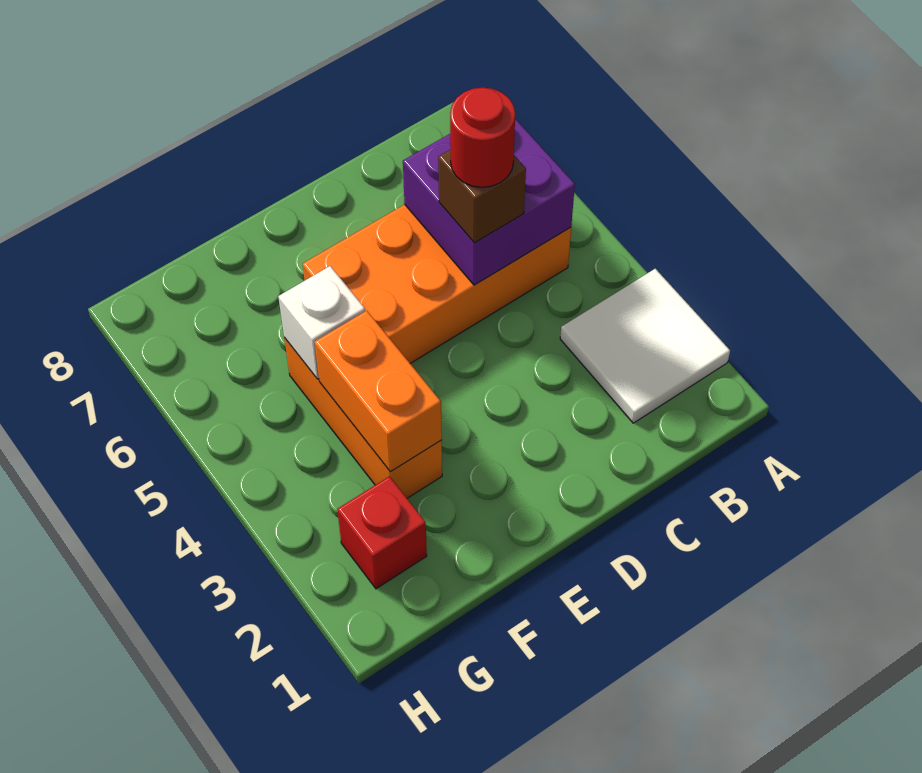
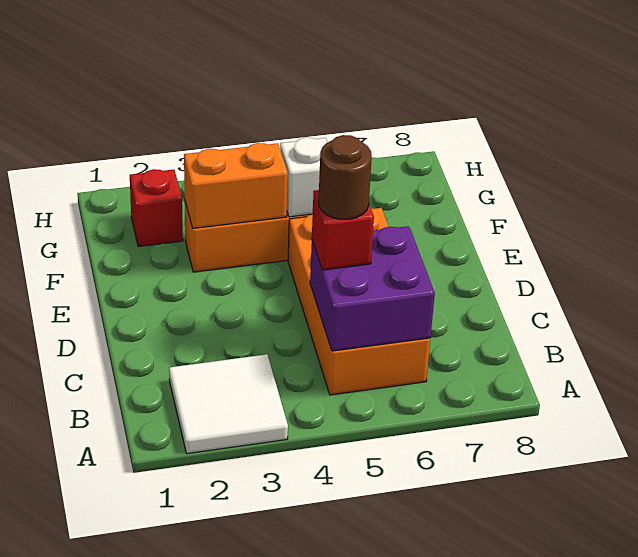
brown brick C5 level 3 -> red brick C5 level 3
red round brick C5 level 4 -> brown round brick C5 level 4

